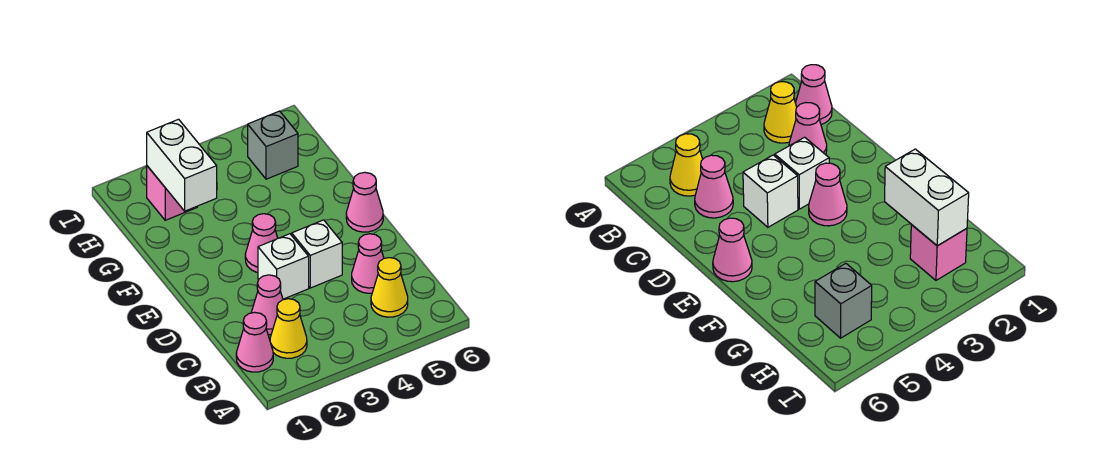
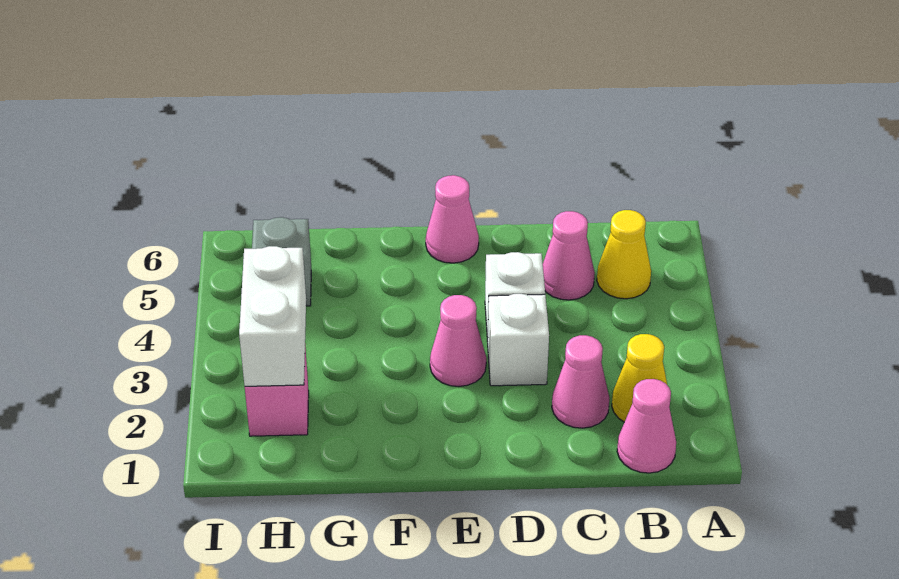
white brick G2:H2 level 2 -> white brick H2:H3 level 2

